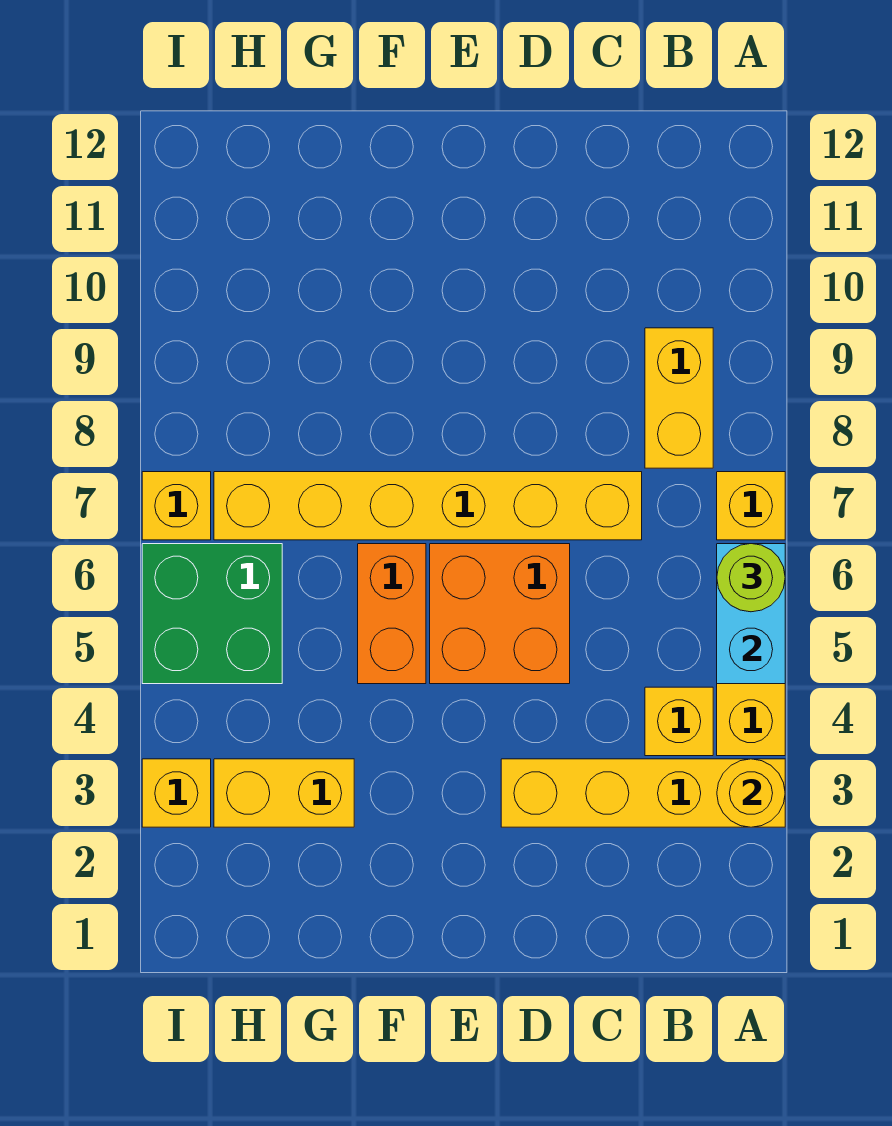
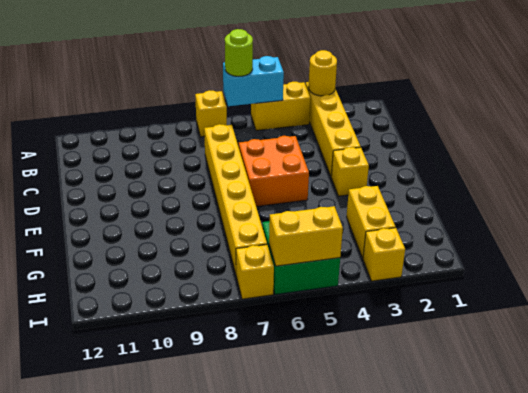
yellow brick B4 level 1 -> yellow brick E3 level 1
yellow brick B8:B9 level 1 -> yellow brick I5:I6 level 2
orange brick F5:F6 level 1 -> none

